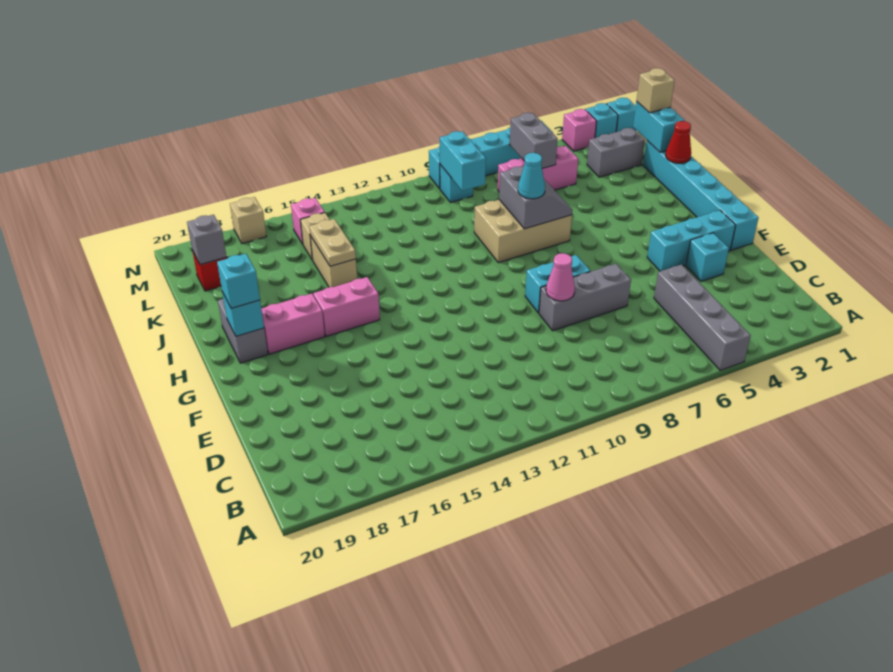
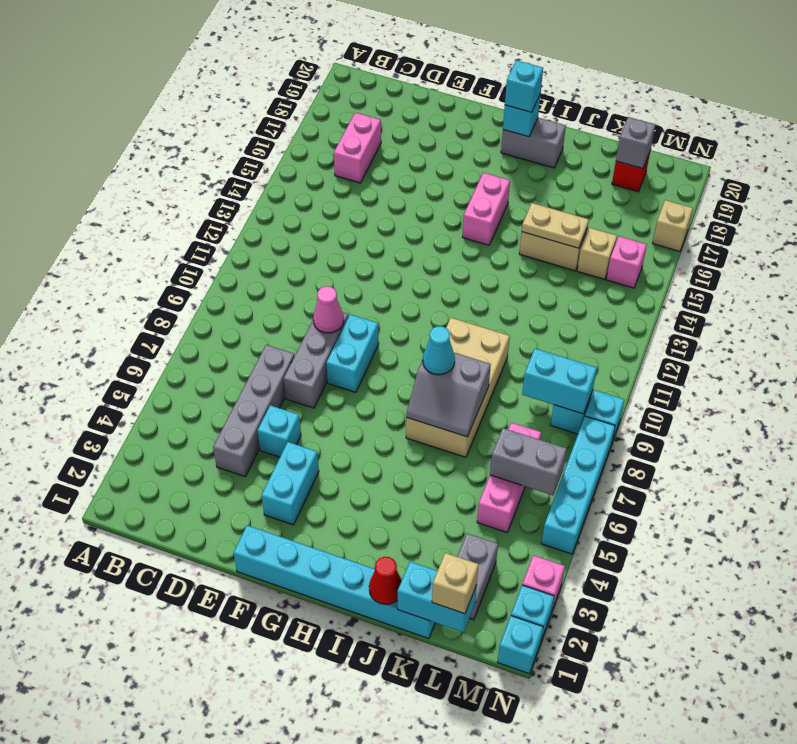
grey brick A5:D5 level 1 -> grey brick D4:D7 level 1
cyan brick E3 level 1 -> cyan brick E5 level 1
cyan brick F2:F4 level 1 -> cyan brick F3:F4 level 1
pink brick H17:H18 level 1 -> pink brick C16:C17 level 1
tan brick I7:J9 level 1 -> tan brick I7:J10 level 1

